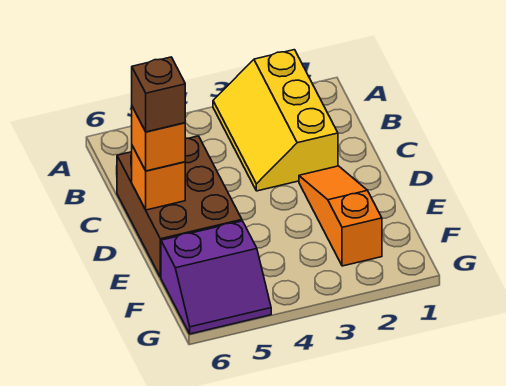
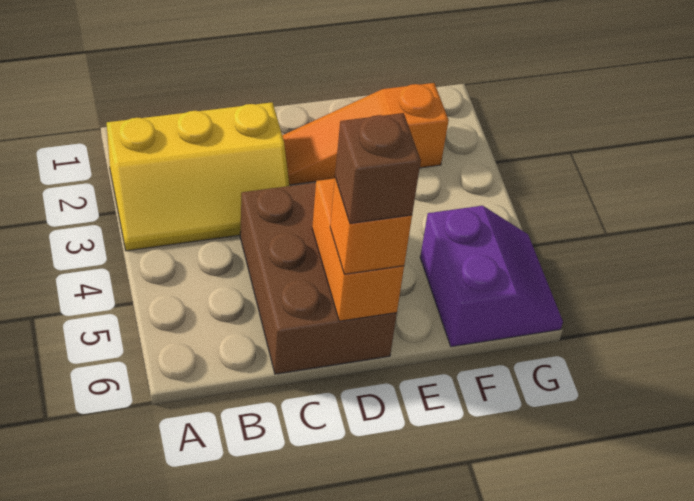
brown brick C5:E6 level 1 -> brown brick C4:D6 level 1
orange brick D6 level 2 -> orange brick D5:D6 level 2

